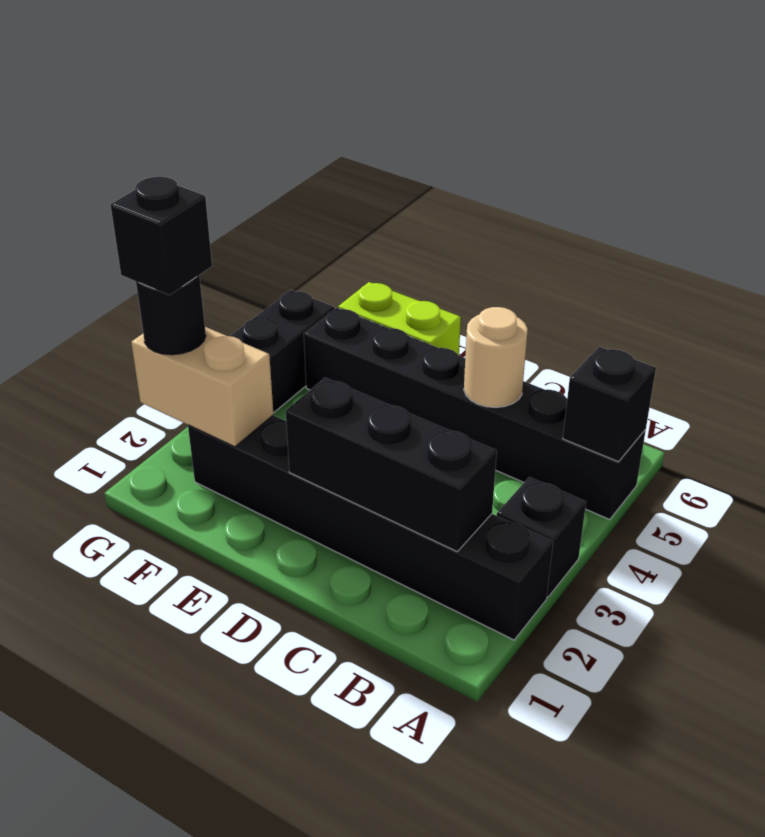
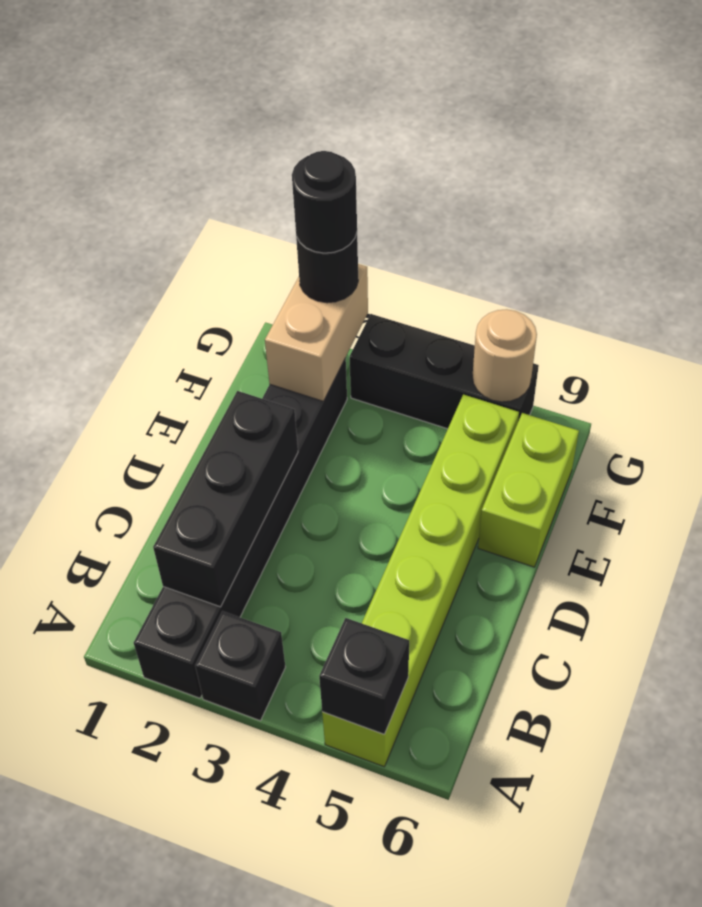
black brick A5:F5 level 1 -> lime brick A5:F5 level 1
tan round brick C5 level 2 -> tan round brick G5 level 2
black brick G2 level 4 -> black round brick G2 level 4

